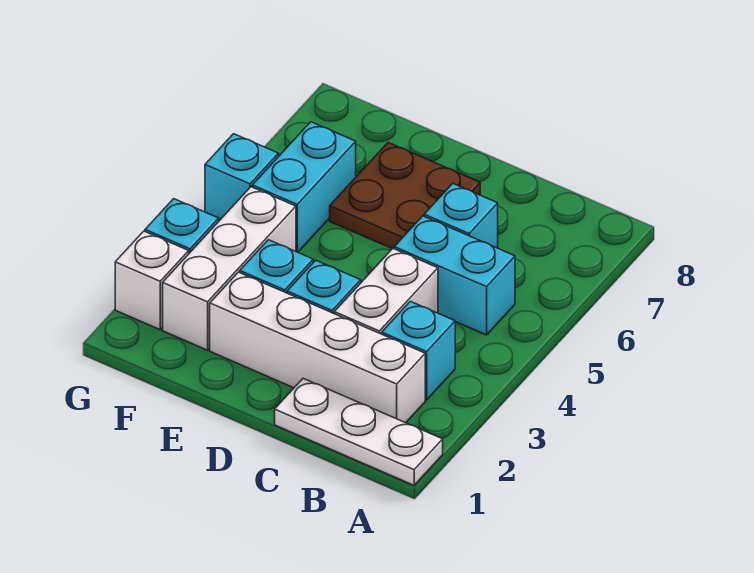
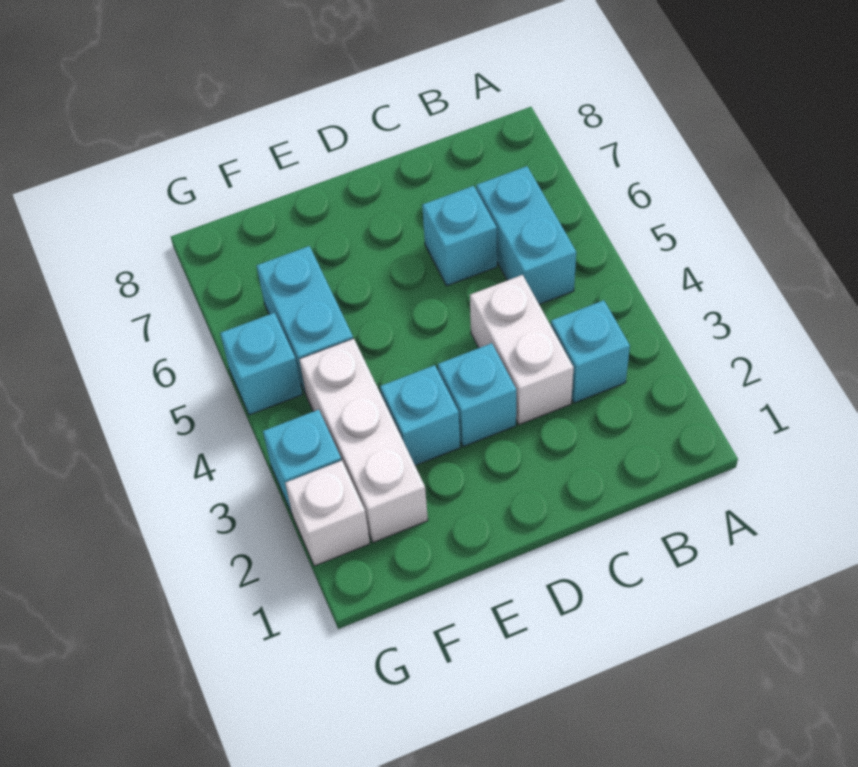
white plate A1:C1 level 1 -> none
white brick B2:E2 level 1 -> none
cyan brick B5:C5 level 1 -> cyan brick B5:B6 level 1
brown plate D6:E7 level 1 -> none

